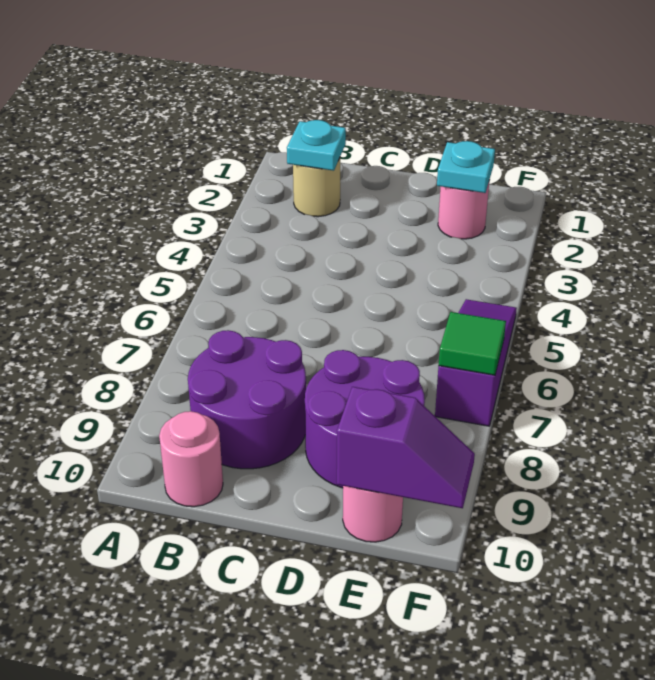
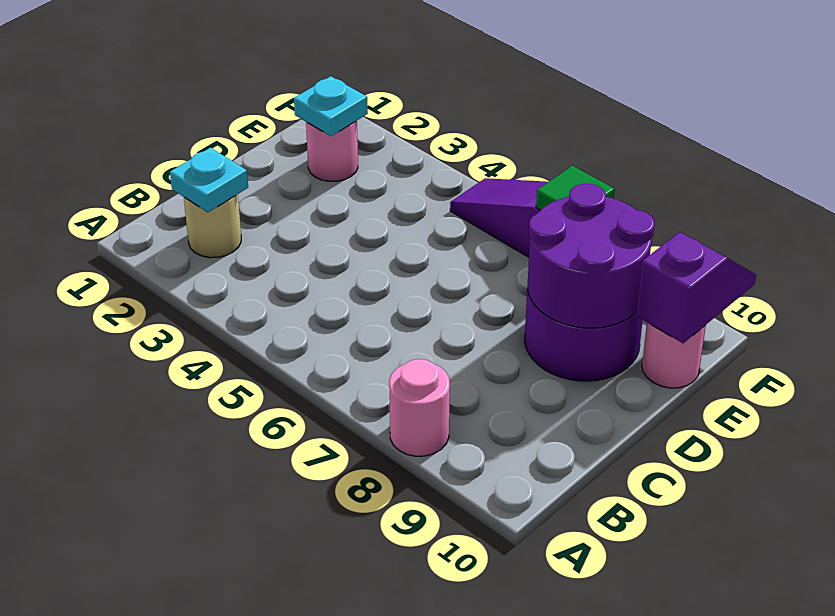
purple round brick B8:C9 level 1 -> purple round brick D8:E9 level 2
pink round brick B10 level 1 -> pink round brick A8 level 1

